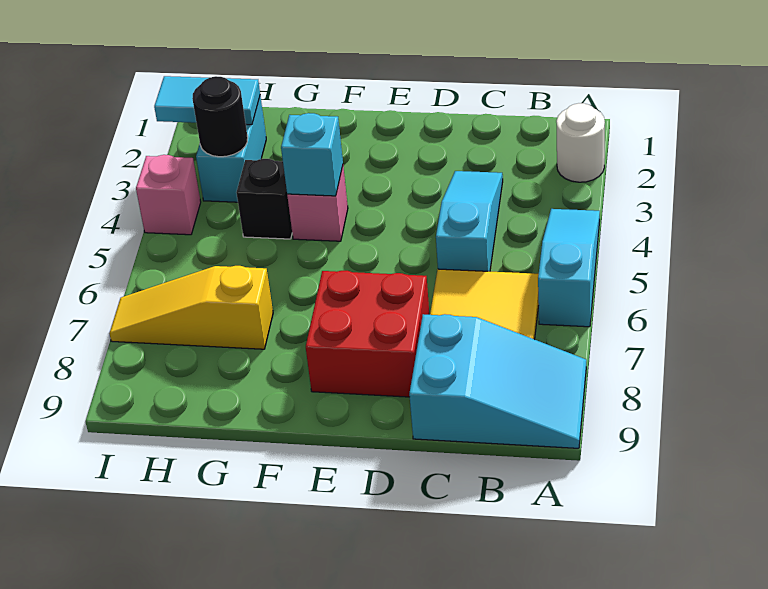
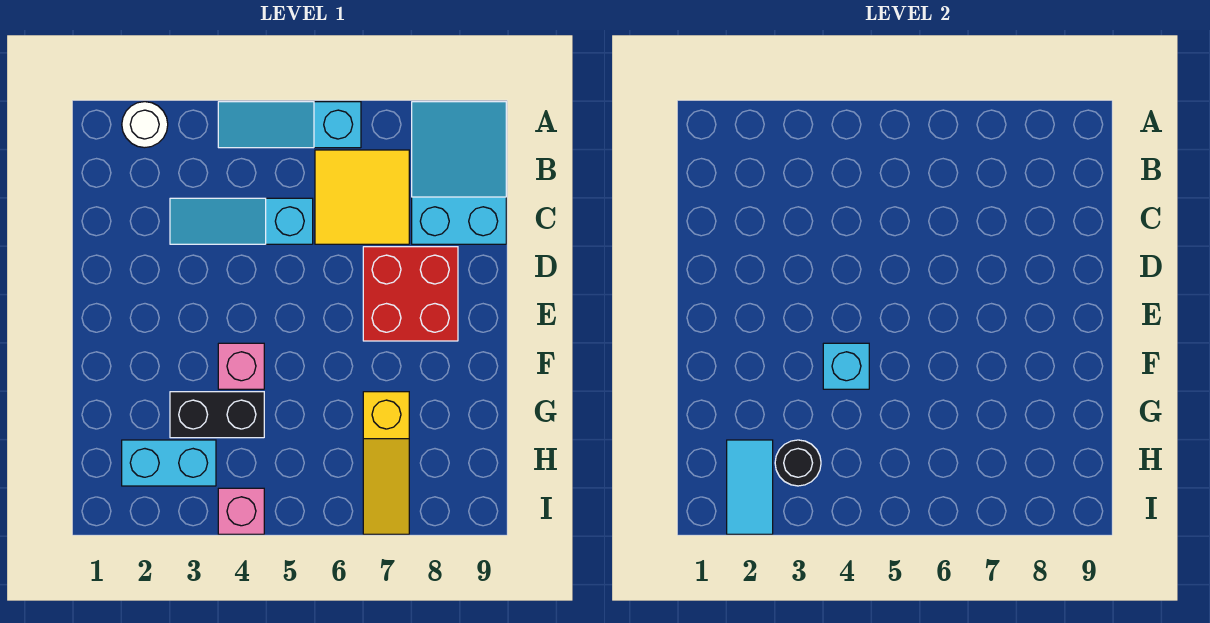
black brick G4 level 1 -> black brick G3:G4 level 1

